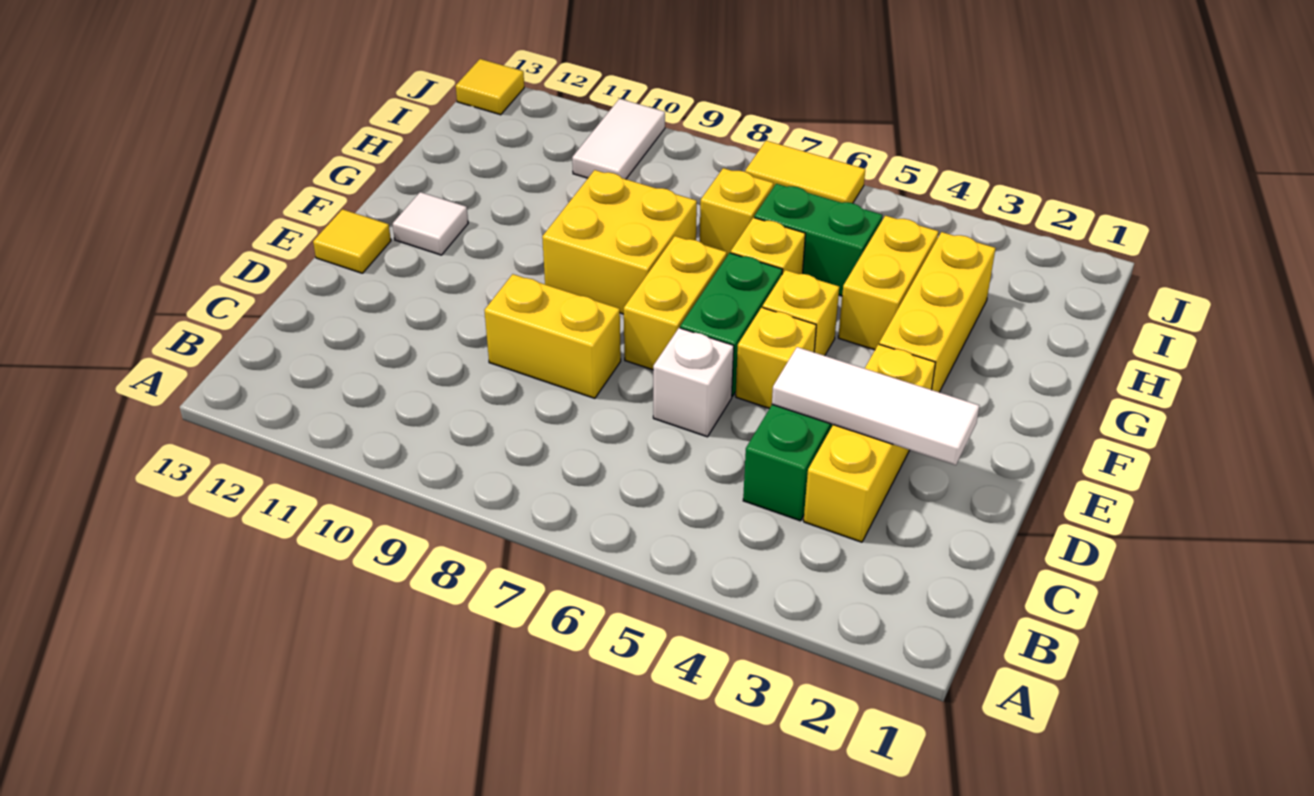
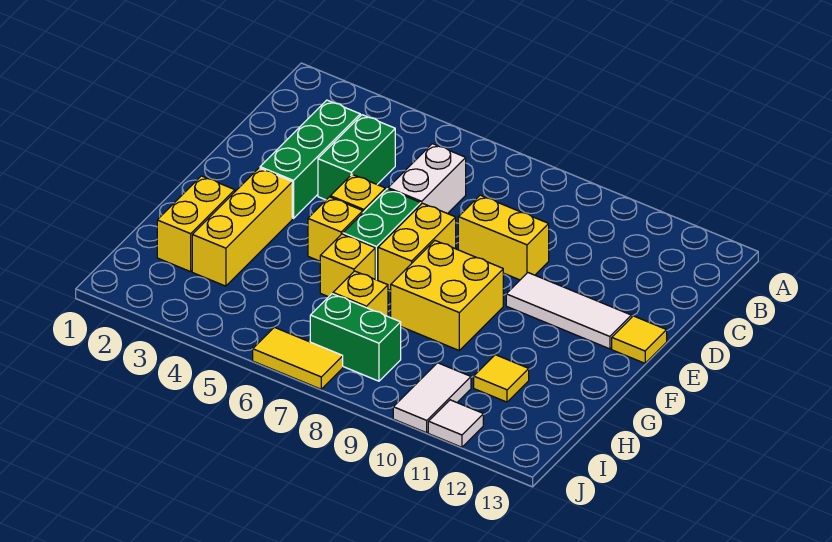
yellow brick C3:E3 level 1 -> green brick C3:E3 level 1
white tile D2:D4 level 2 -> white tile E10:E12 level 1
white brick D6 level 1 -> white brick C6:D6 level 1
white tile F12 level 1 -> white tile J11 level 1
yellow brick G4:H4 level 1 -> yellow brick G2:H2 level 1
green brick H5:H6 level 1 -> green brick I7:I8 level 1
yellow tile J13 level 1 -> yellow tile H11 level 1

